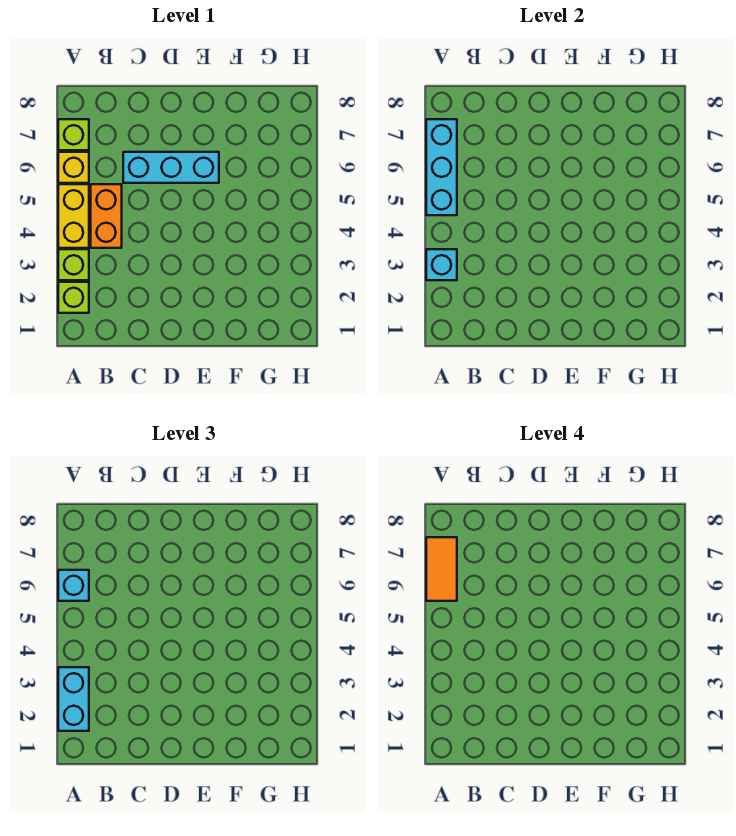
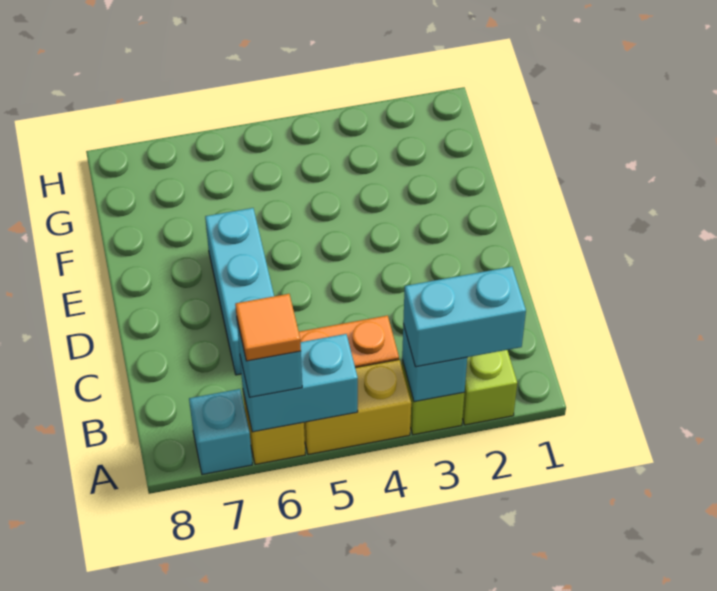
cyan brick A5:A7 level 2 -> cyan brick A5:A6 level 2
orange tile A6:A7 level 4 -> orange tile A6 level 4
lime brick A7 level 1 -> cyan brick A7 level 1

